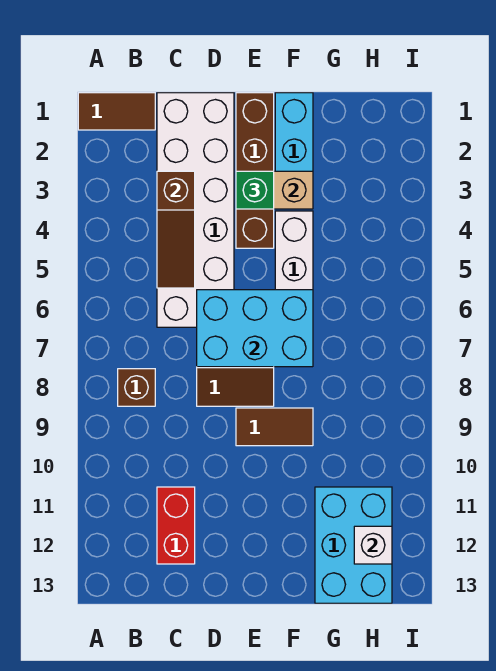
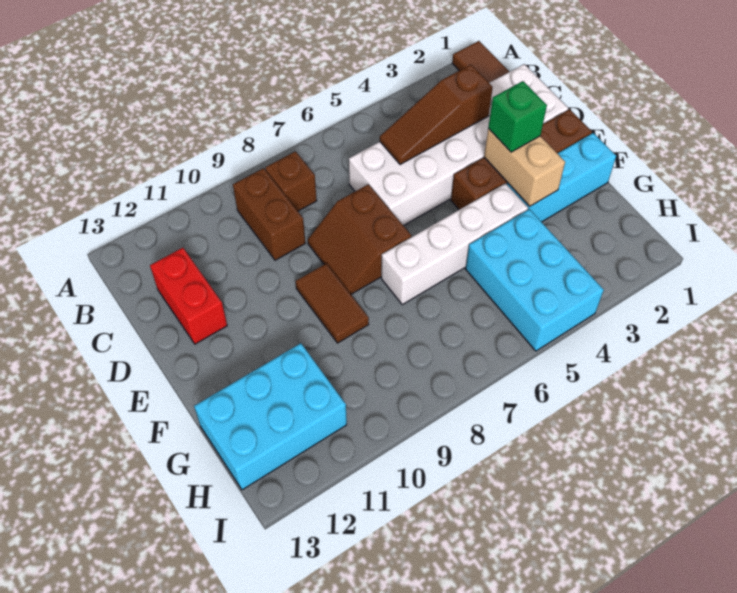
none -> brown brick B9:C9 level 1
red brick C11:C12 level 1 -> red brick C12:D12 level 1
cyan brick D6:F7 level 2 -> cyan brick G4:I5 level 1
white brick H12 level 2 -> none

